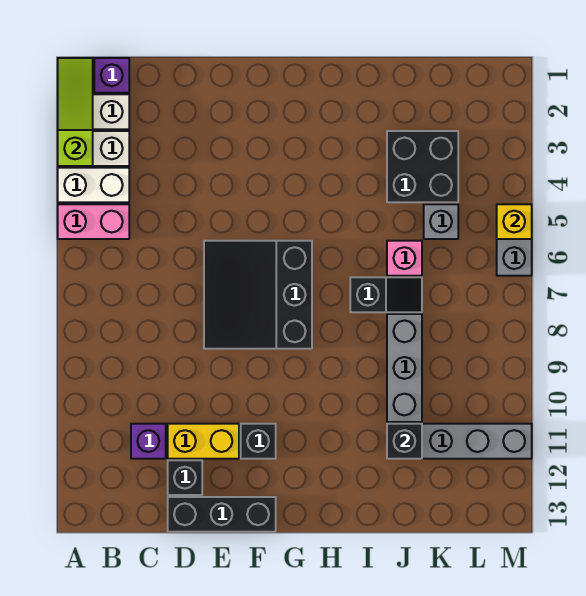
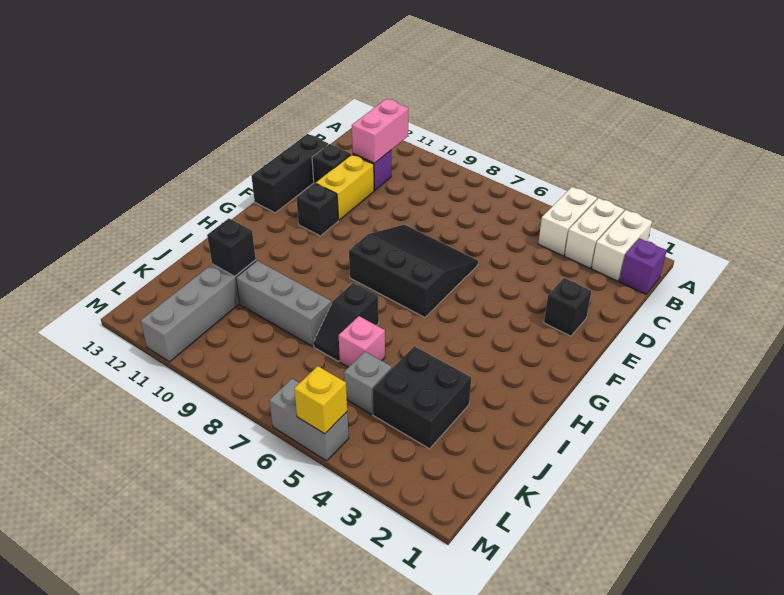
lime slope A1:A3 level 2 top 3 -> none
pink brick A5:B5 level 1 -> pink brick B11:C11 level 2
none -> black brick E2 level 1

